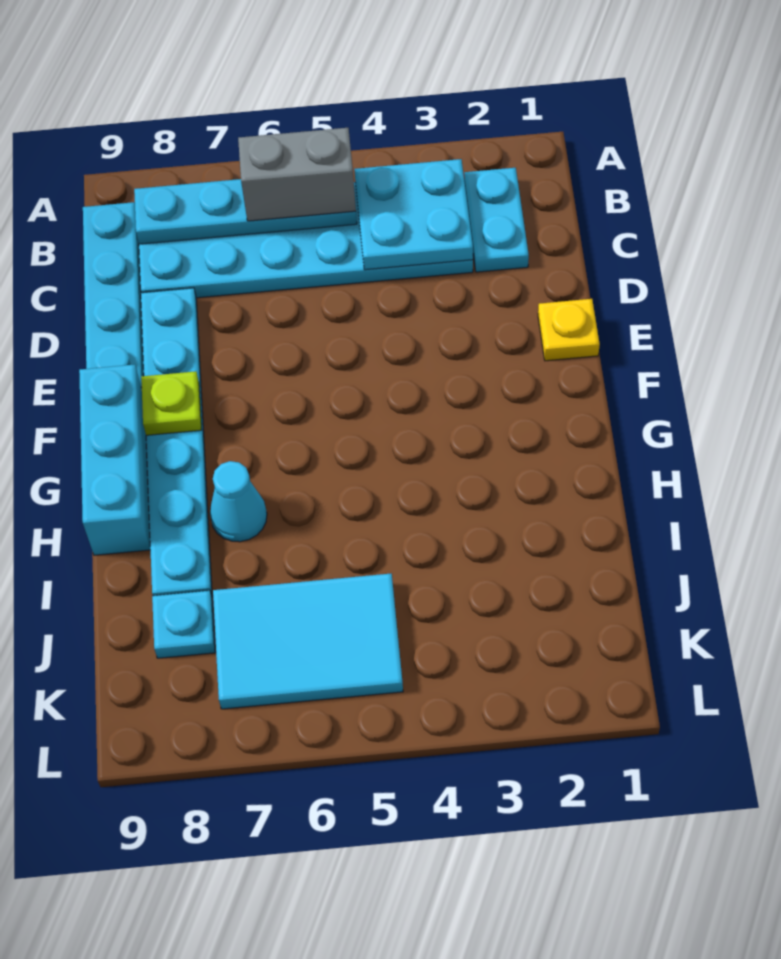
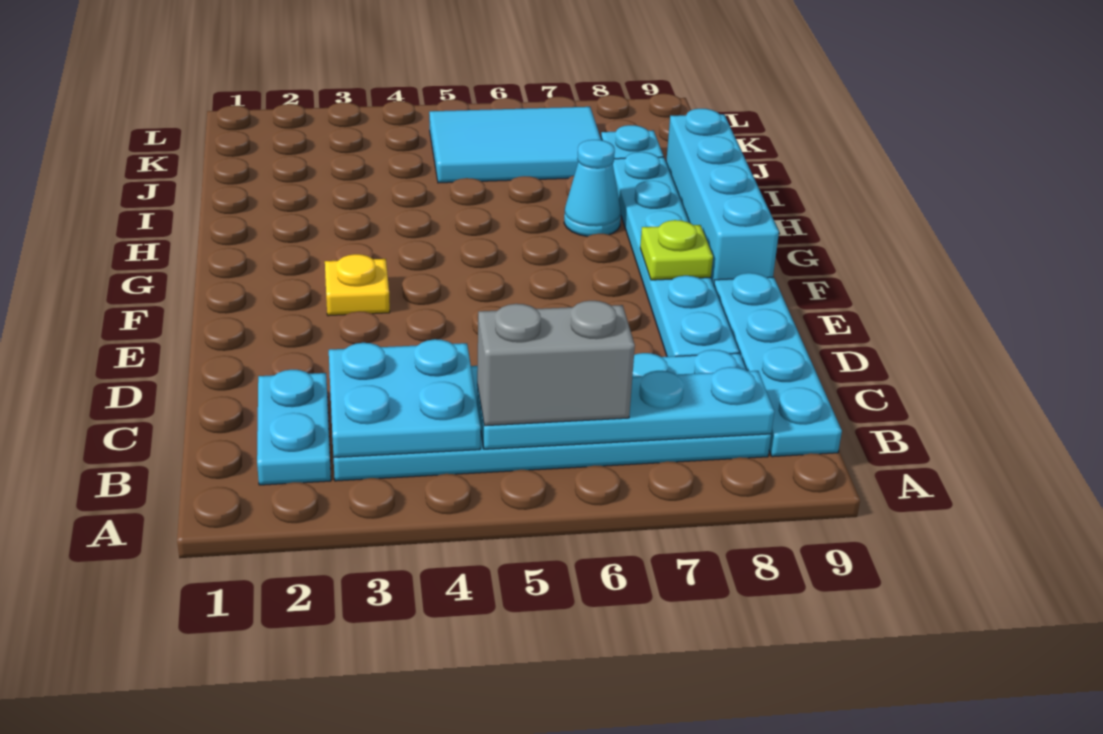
yellow plate E1 level 1 -> yellow plate F3 level 1
cyan brick F9:H9 level 1 -> cyan brick F9:I9 level 1

